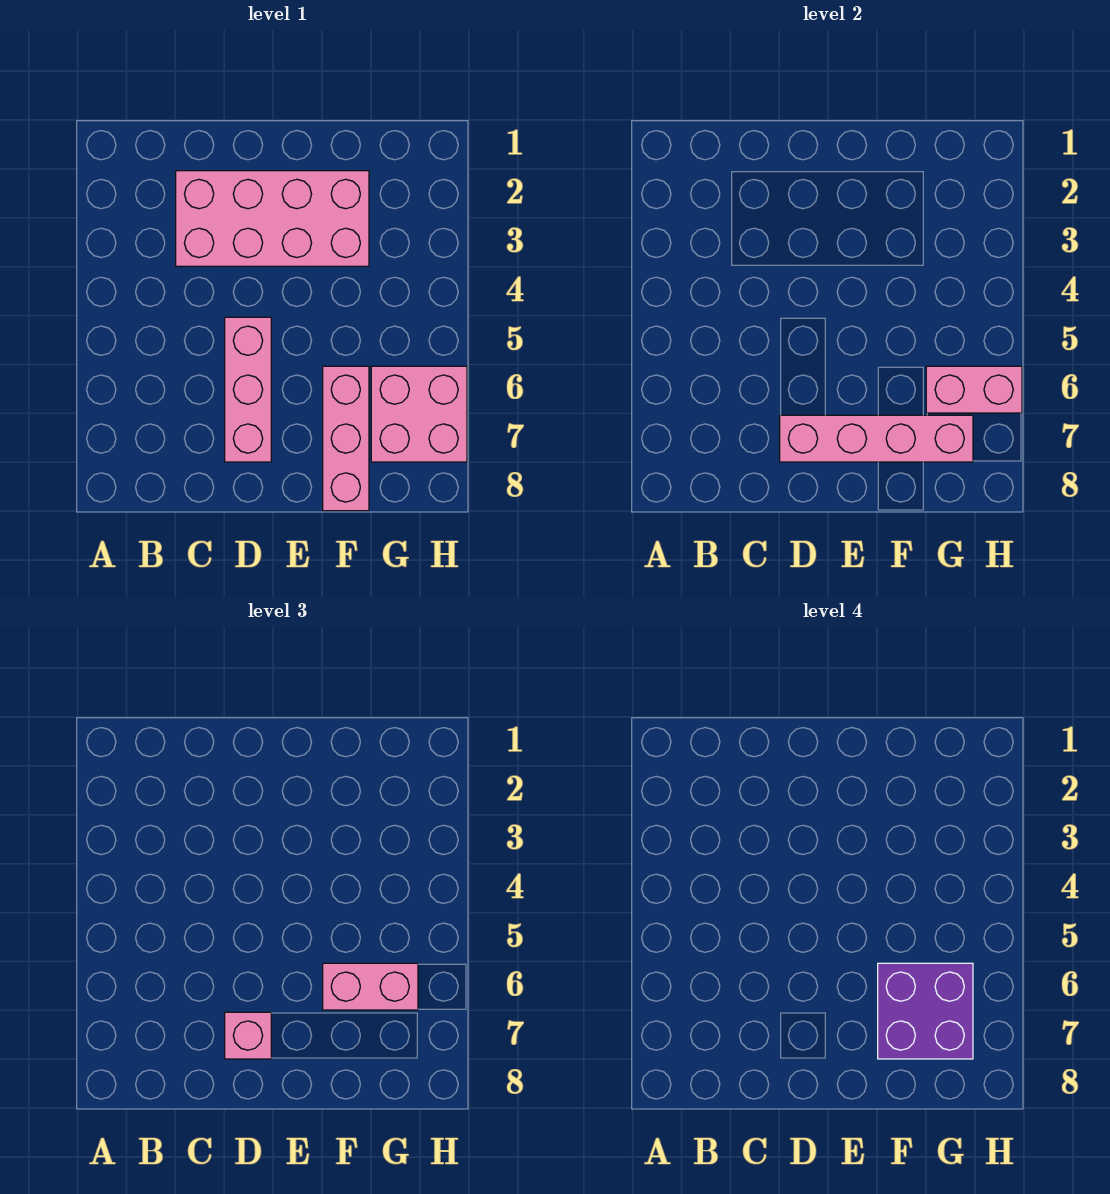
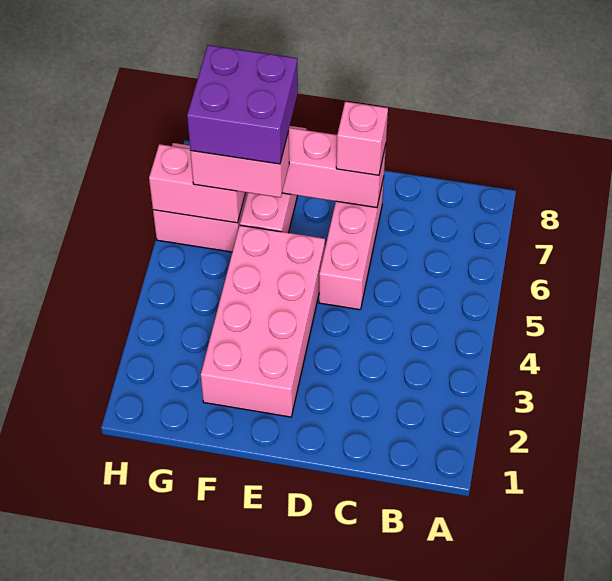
pink brick C2:F3 level 1 -> pink brick E2:F5 level 1

